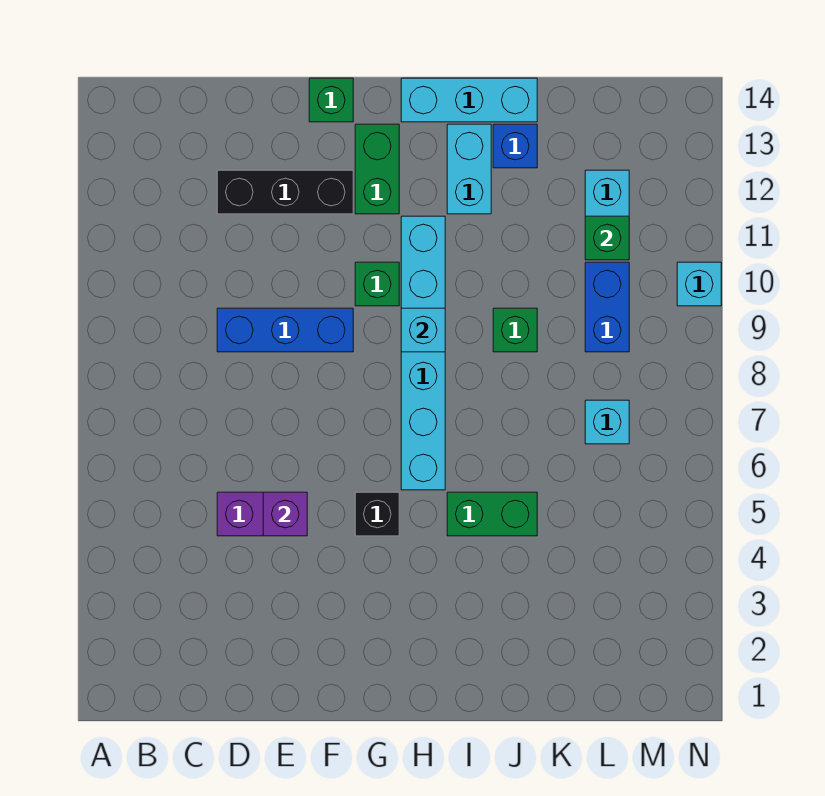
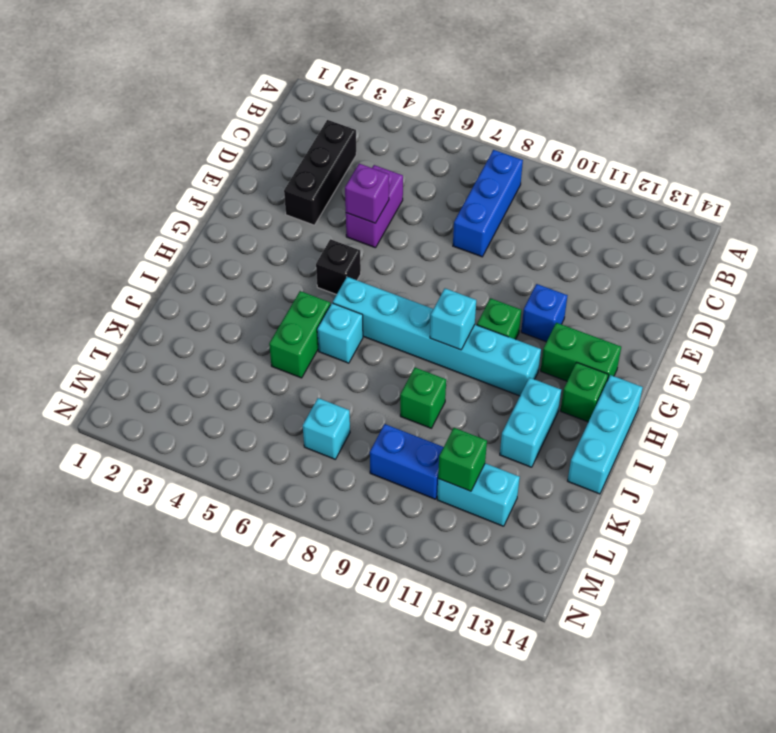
blue brick D9:F9 level 1 -> blue brick B8:D8 level 1
black brick D12:F12 level 1 -> black brick C3:E3 level 1
green brick F14 level 1 -> green brick H13 level 1
cyan brick I12:I13 level 1 -> cyan brick I12:J12 level 1
blue brick J13 level 1 -> blue brick F11 level 1
cyan brick N10 level 1 -> cyan brick I6 level 1

